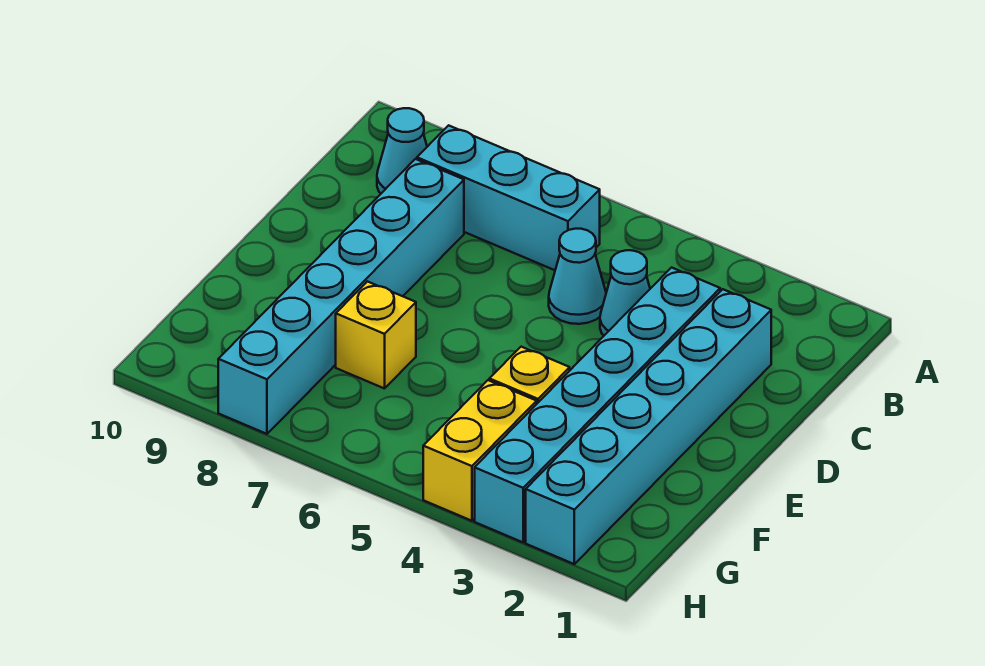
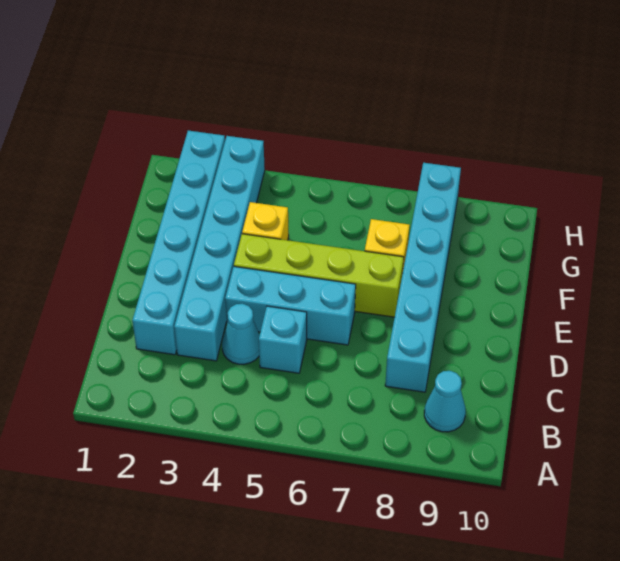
cyan brick B6:B8 level 1 -> cyan brick D4:D6 level 1
cyan cone C5 level 1 -> cyan brick C5 level 1
none -> lime brick E4:E7 level 1
yellow brick G4:H4 level 1 -> none

